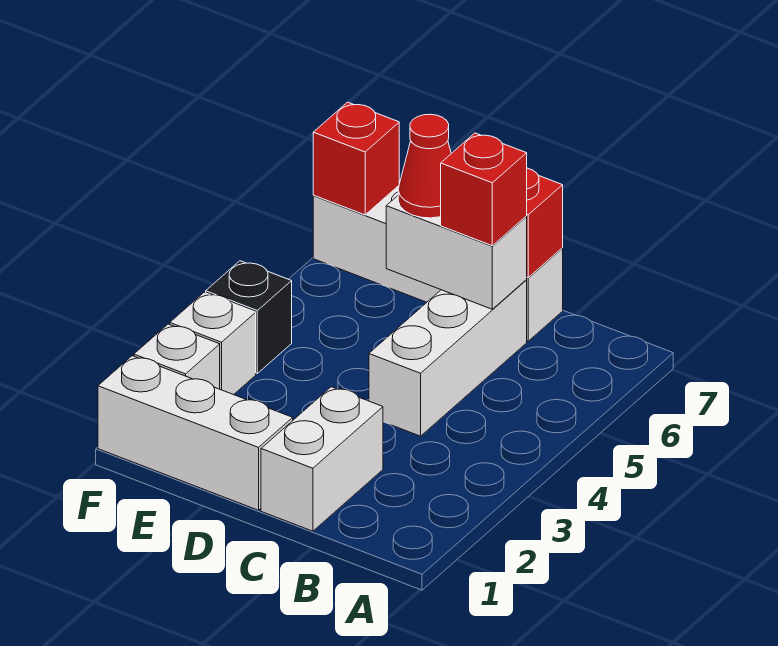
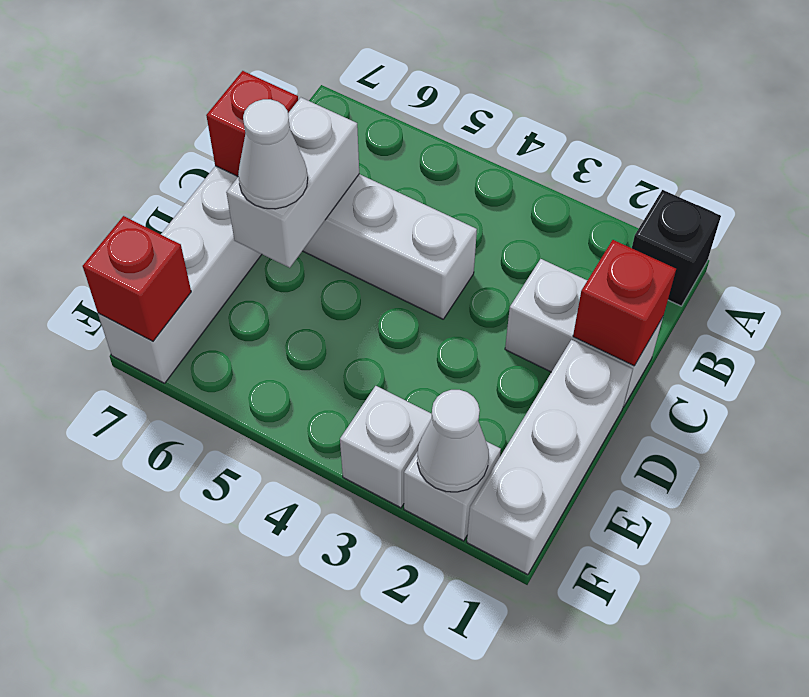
red brick C6 level 3 -> red brick C1 level 2
red cone D6 level 3 -> white cone D6 level 3
none -> white cone F2 level 2
black brick F4 level 1 -> black brick A1 level 1

